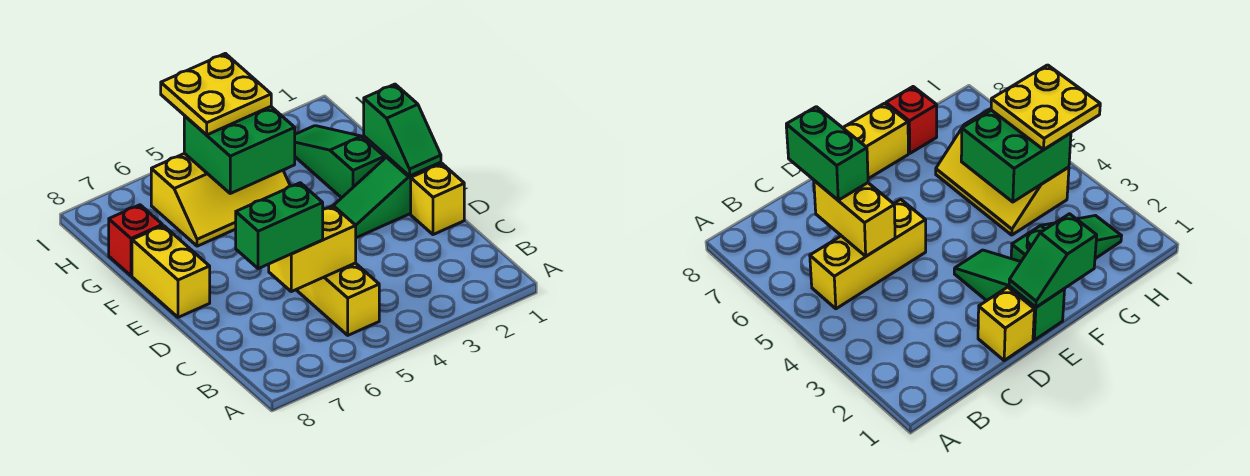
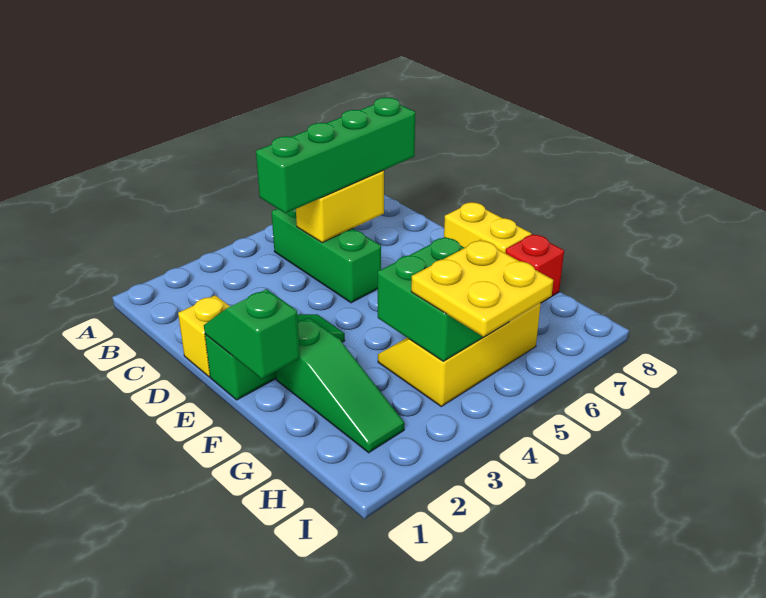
yellow brick B5:D5 level 1 -> green brick B5:D5 level 1
green brick C6:C7 level 3 -> green brick C4:C7 level 3

